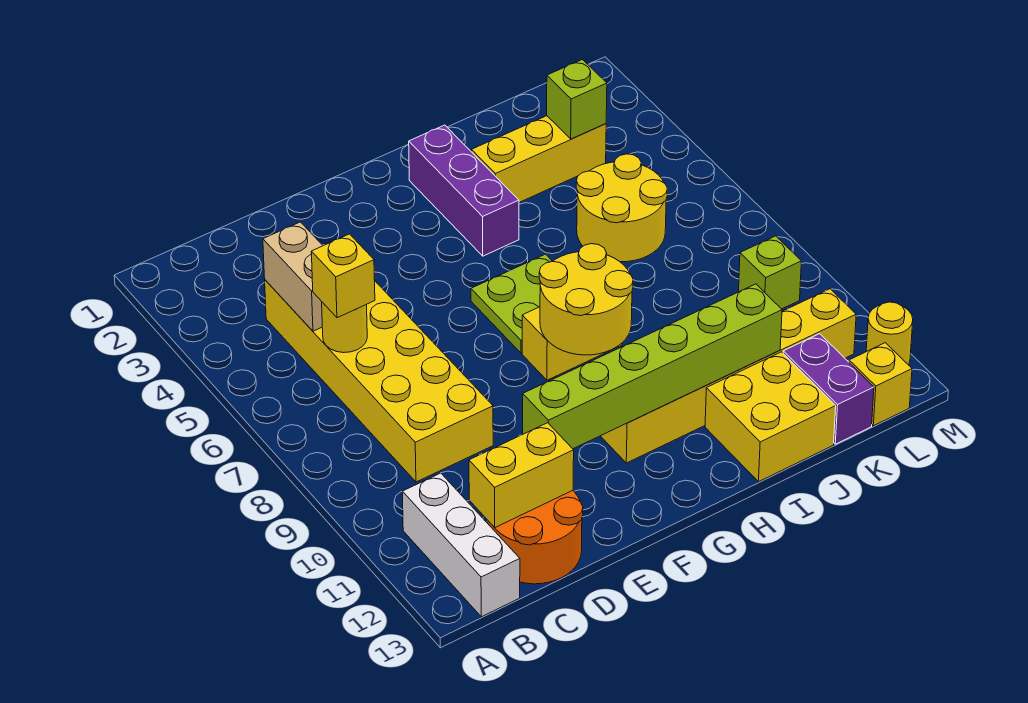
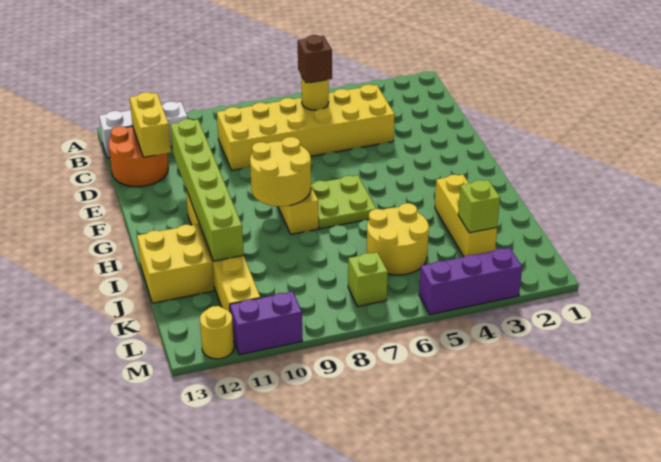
tan brick C4:C5 level 2 -> none
yellow brick C6 level 3 -> brown brick C6 level 3
purple brick H2:H4 level 1 -> purple brick M3:M5 level 1
purple brick K12:K13 level 1 -> purple brick M10:M11 level 1
lime brick L9 level 1 -> lime brick L7 level 1
yellow brick L13 level 1 -> none

